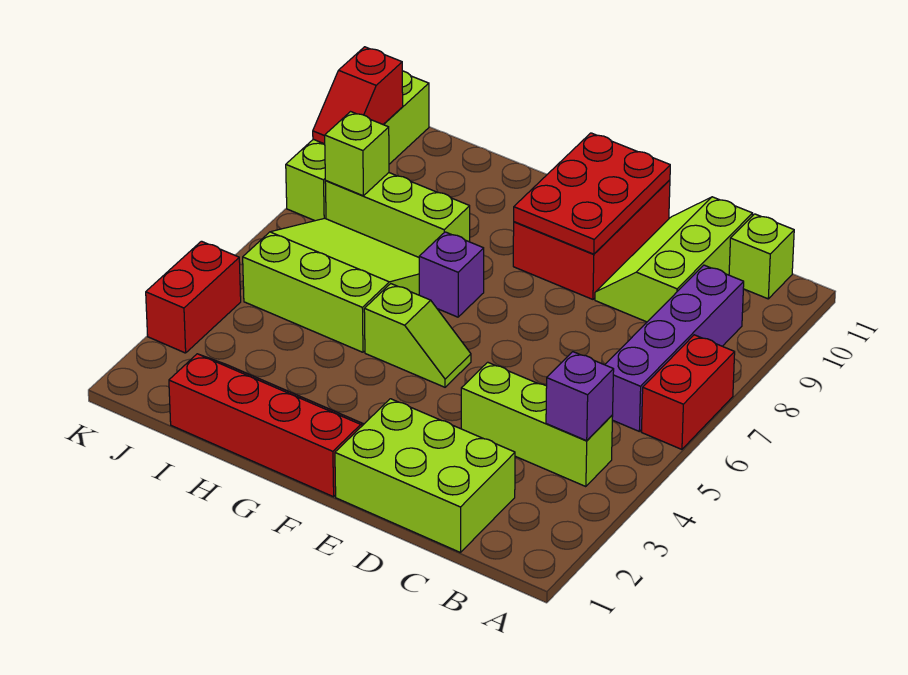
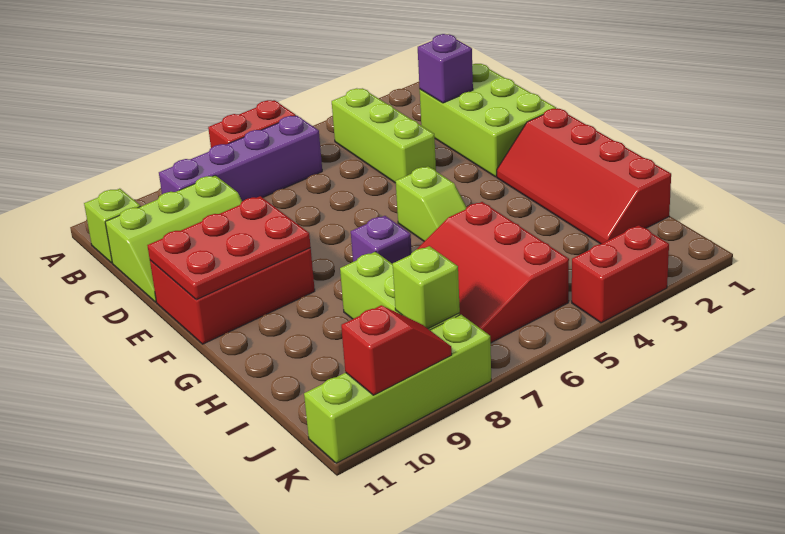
purple brick B4 level 2 -> purple brick C2 level 2
lime slope F5:G5 level 1 top G -> lime slope F5:G5 level 1 top F
lime slope H5:J7 level 1 top 5 -> red slope H5:J7 level 1 top 5

